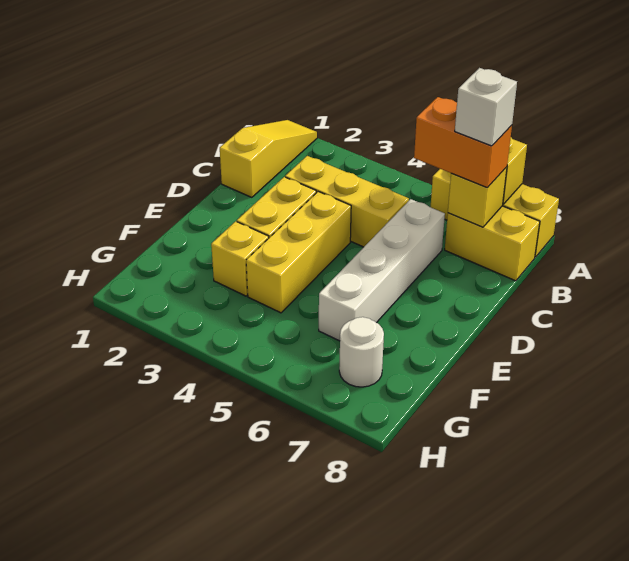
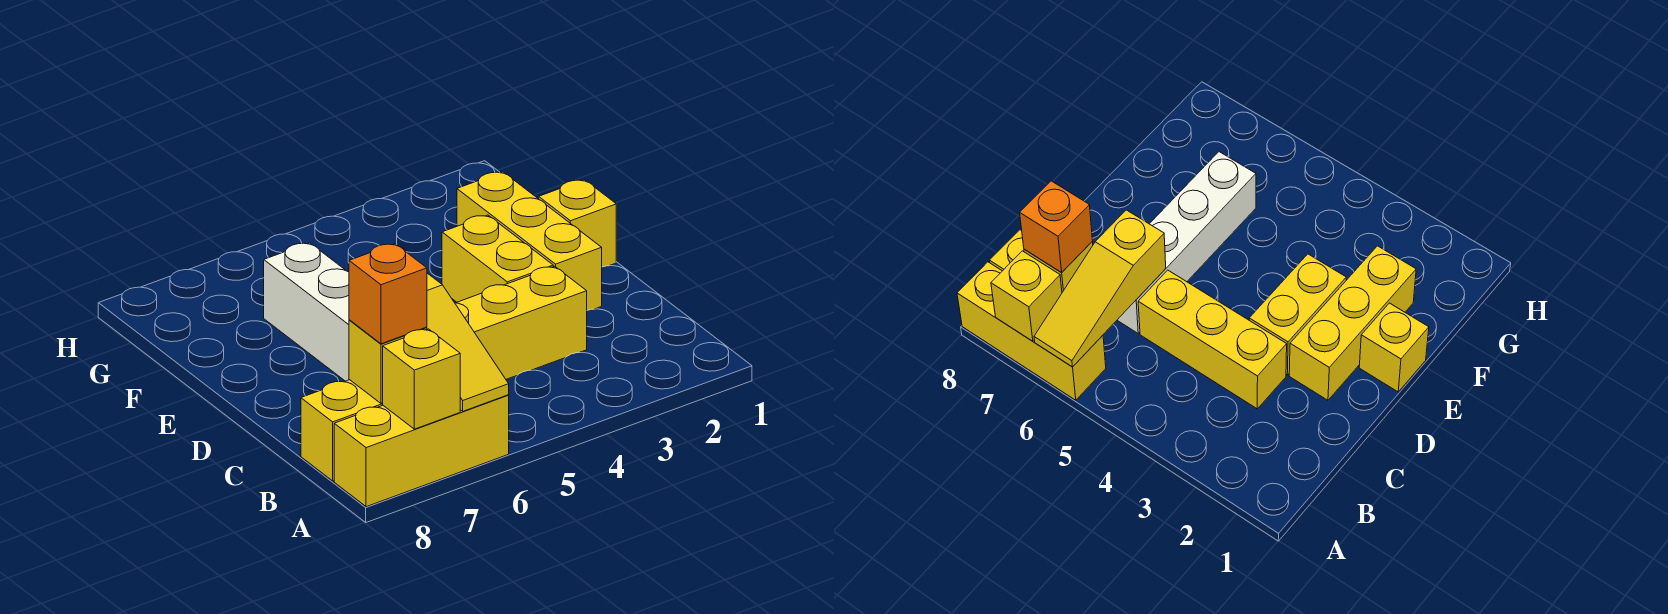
yellow slope A1:C1 level 1 top C -> yellow slope A6:C6 level 2 top C
orange brick B6:B7 level 3 -> orange brick B7 level 3
white brick B7 level 4 -> none
yellow brick D4:F4 level 1 -> yellow brick D2:F2 level 1
yellow brick F3 level 1 -> yellow brick E1 level 1
white round brick G7 level 1 -> none

